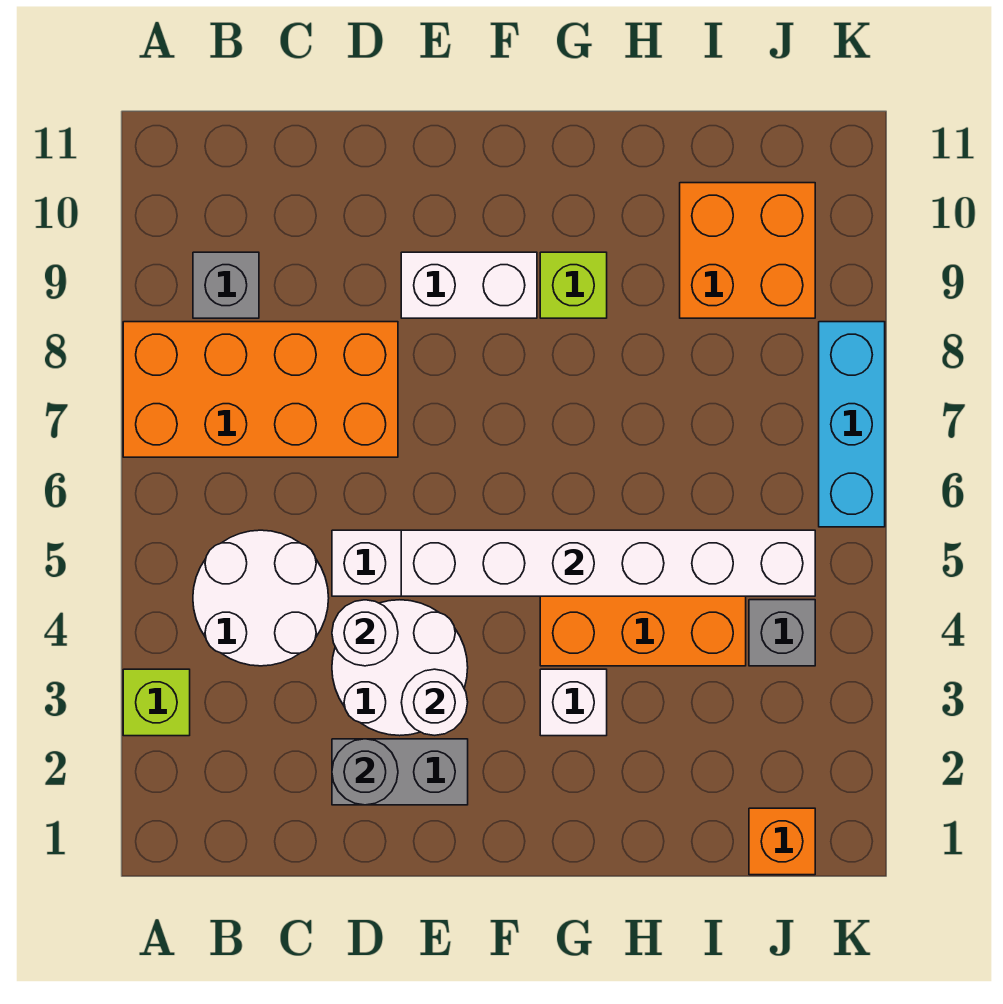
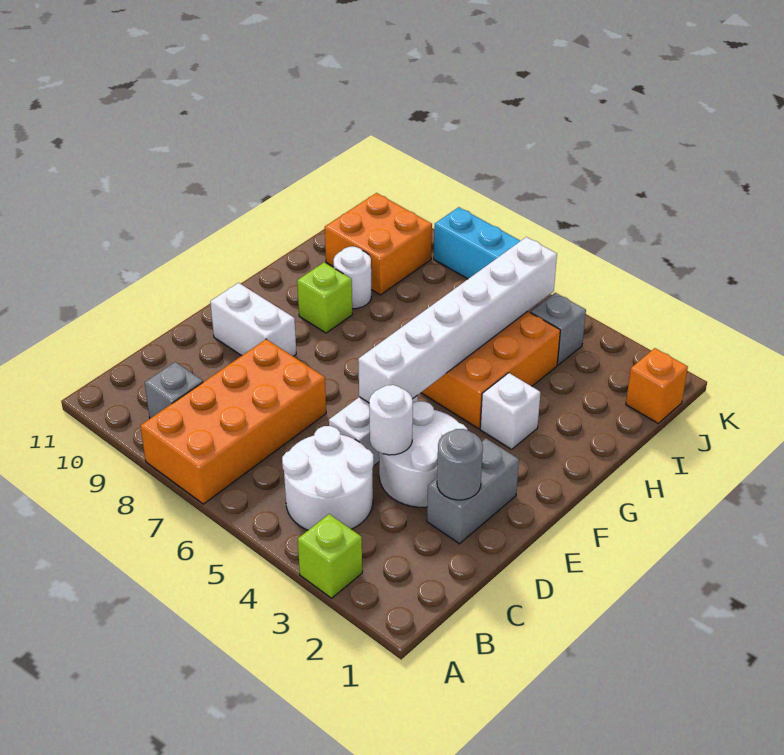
white round brick E3 level 2 -> white round brick H9 level 1
white brick E9:F9 level 1 -> white brick E9:E10 level 1

